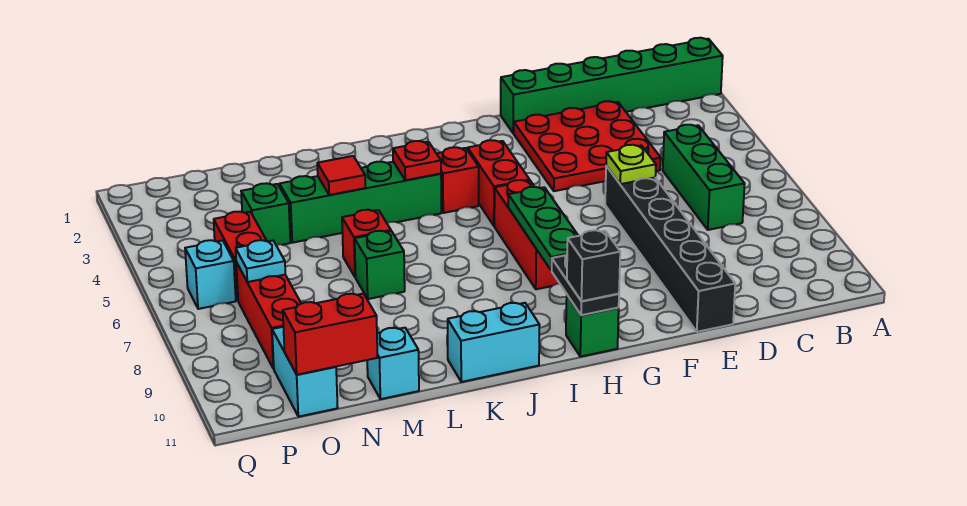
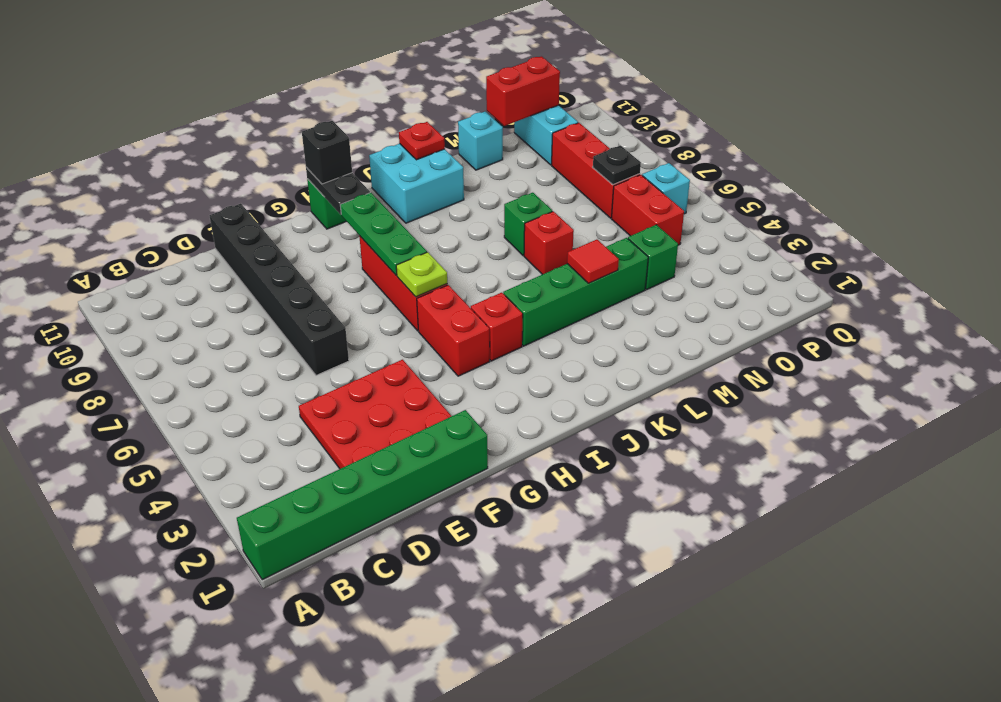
green brick C5:C7 level 1 -> none
lime plate E6 level 2 -> lime plate H6 level 2
red plate J4 level 2 -> red plate K11 level 2
cyan brick J11:K11 level 1 -> cyan brick J10:K11 level 1
cyan plate O7 level 2 -> black plate O7 level 2

